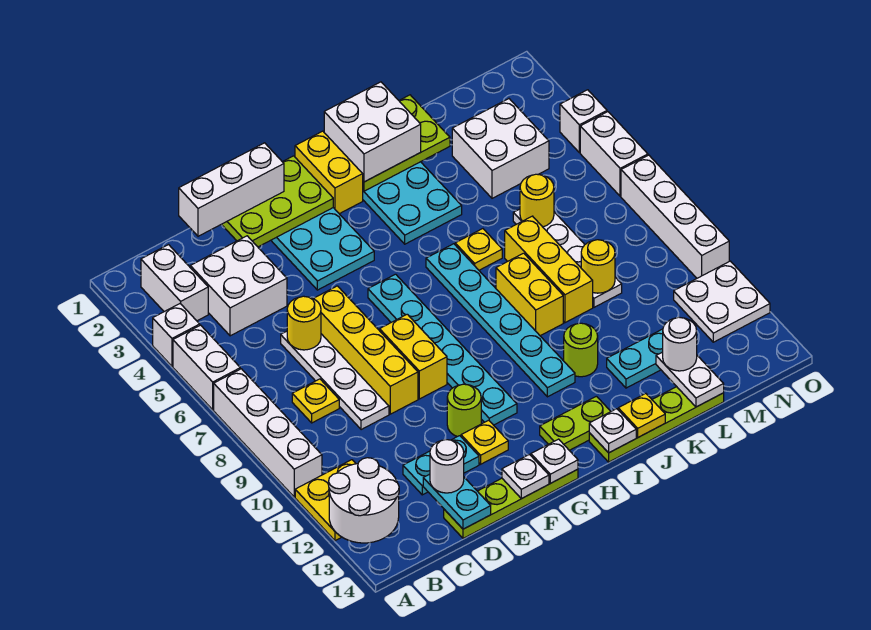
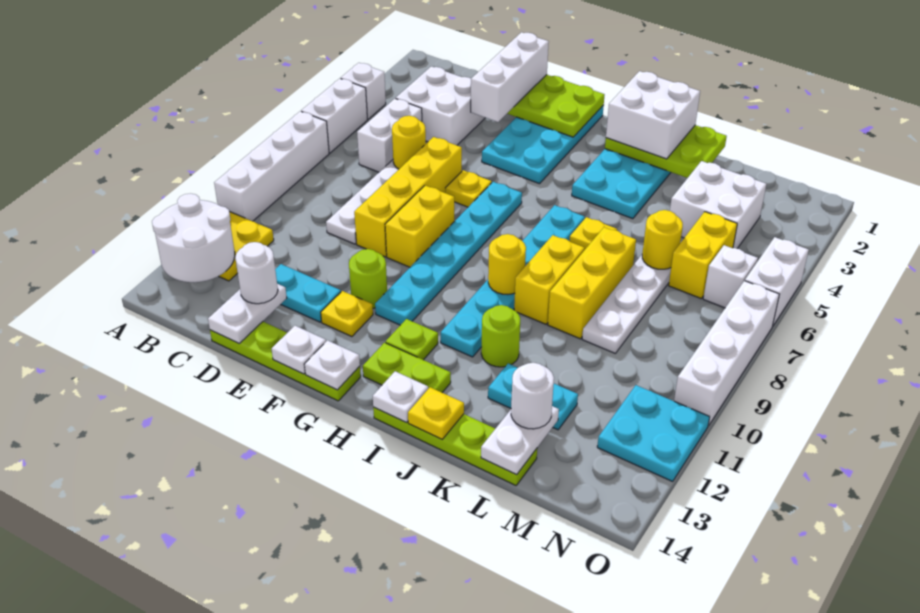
white brick B2:B3 level 1 -> white brick C5:C6 level 1
yellow plate C8 level 1 -> yellow plate F6 level 1
white brick D1:F1 level 3 -> white brick E1:E3 level 3
cyan plate D13:D14 level 2 -> white plate D13:D14 level 2
yellow brick H1:H2 level 1 -> yellow brick M5:M6 level 1
none -> lime plate H12 level 1
yellow round brick L9 level 2 -> yellow round brick I9 level 2
white plate N11:O12 level 1 -> cyan plate N11:O12 level 1
white brick O4 level 1 -> white brick N6 level 1

